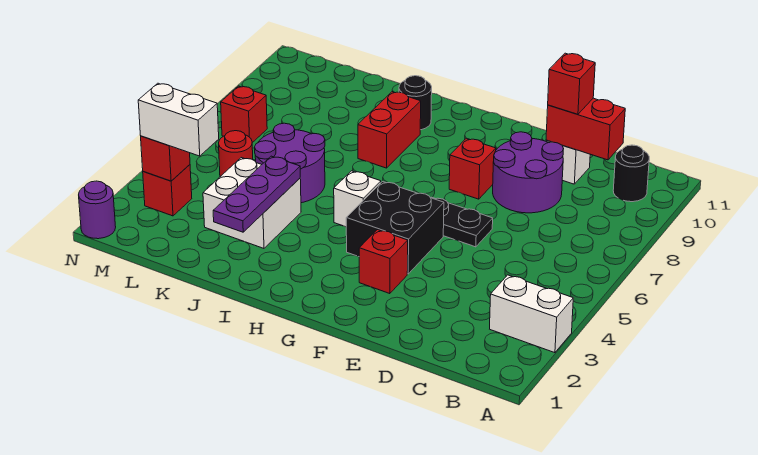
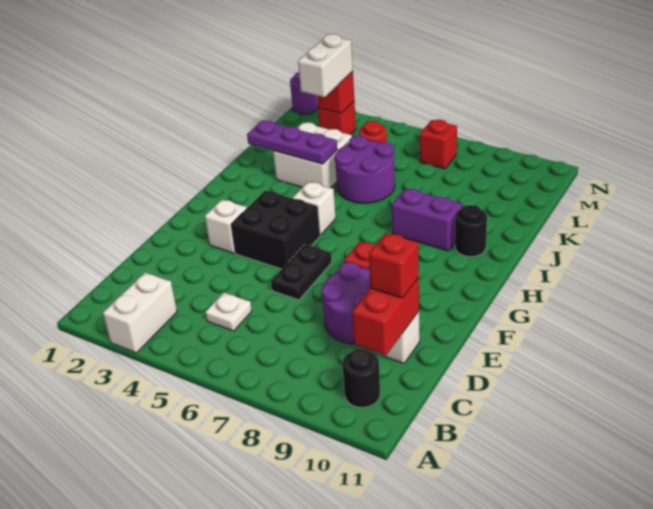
none -> white plate C5 level 1
red brick F3 level 1 -> white brick F3 level 1
red brick I8:I9 level 1 -> purple brick I8:I9 level 1

